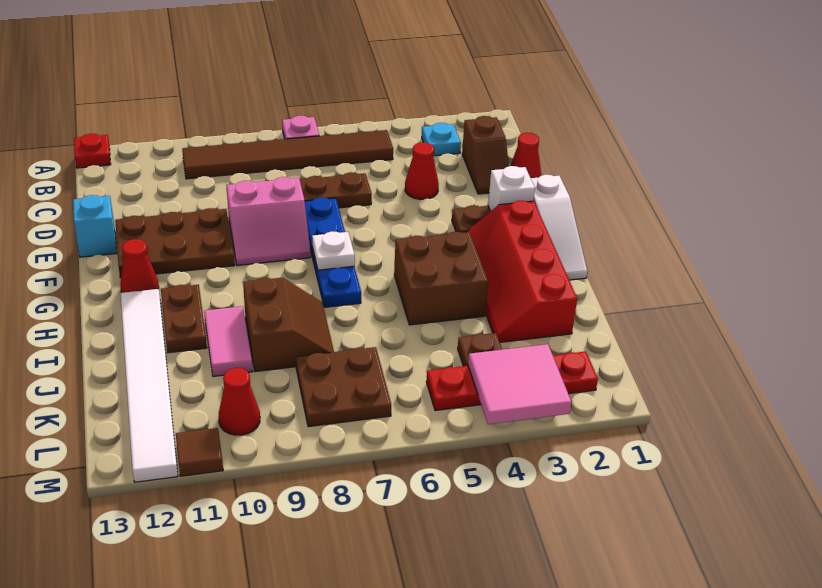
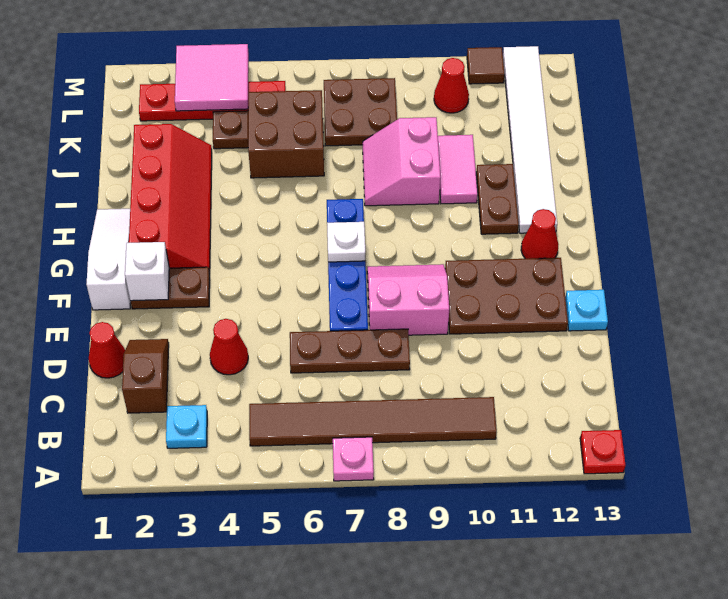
cyan brick E13 level 1 -> cyan plate E13 level 1
brown brick H4:I5 level 1 -> brown brick J5:K6 level 1
brown slope I8:J9 level 1 top 9 -> pink slope I8:J9 level 1 top 9

